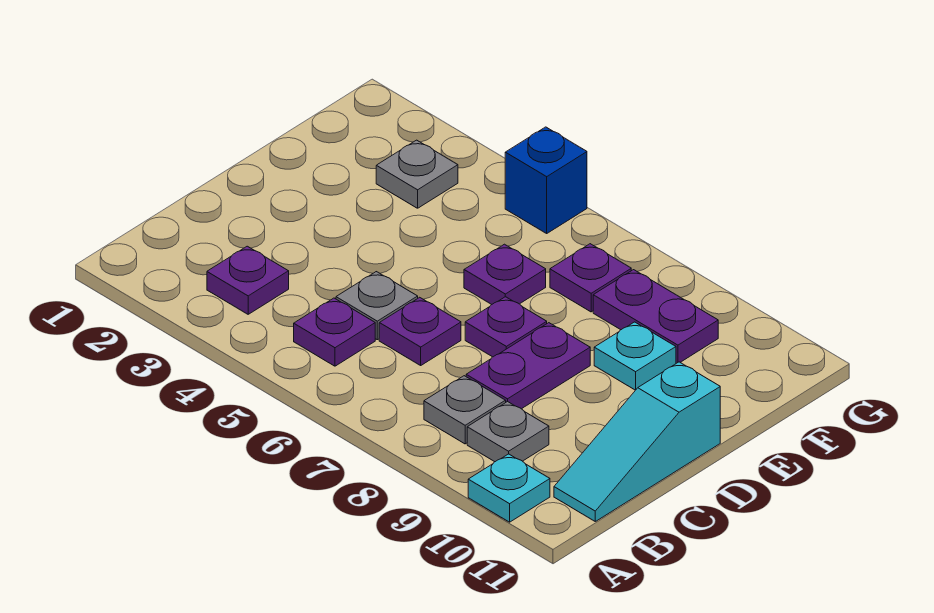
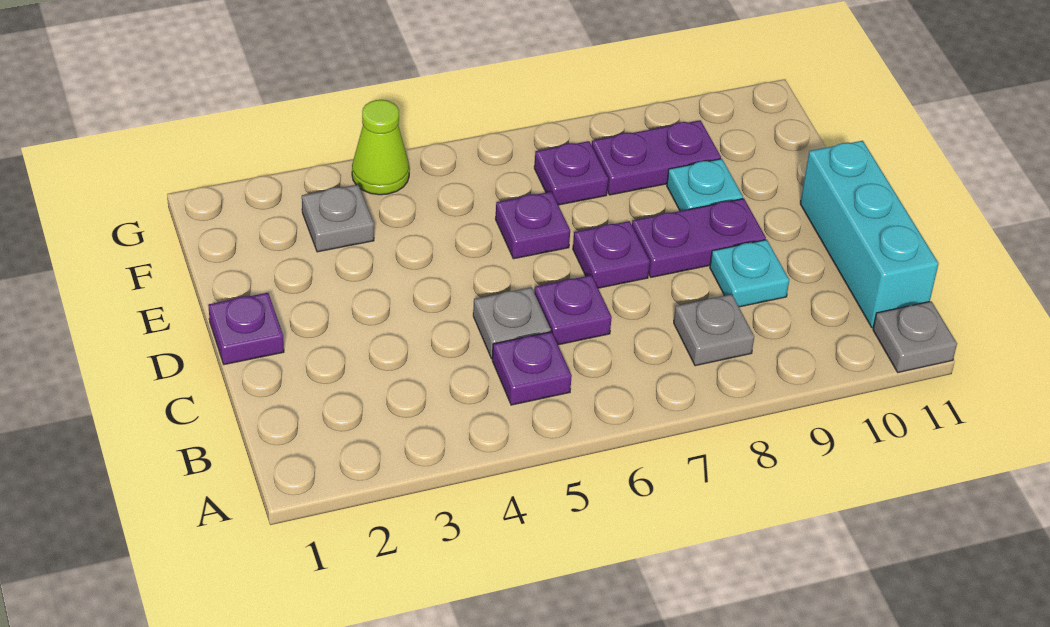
cyan plate A10 level 1 -> cyan plate C9 level 1
purple plate B3 level 1 -> purple plate D1 level 1
grey plate B9 level 1 -> grey plate A11 level 1
cyan slope B11:D11 level 1 top D -> cyan brick B11:D11 level 1
purple plate C8:D8 level 1 -> purple plate D8:D9 level 1
none -> lime cone G4 level 1
blue brick G5 level 1 -> none

